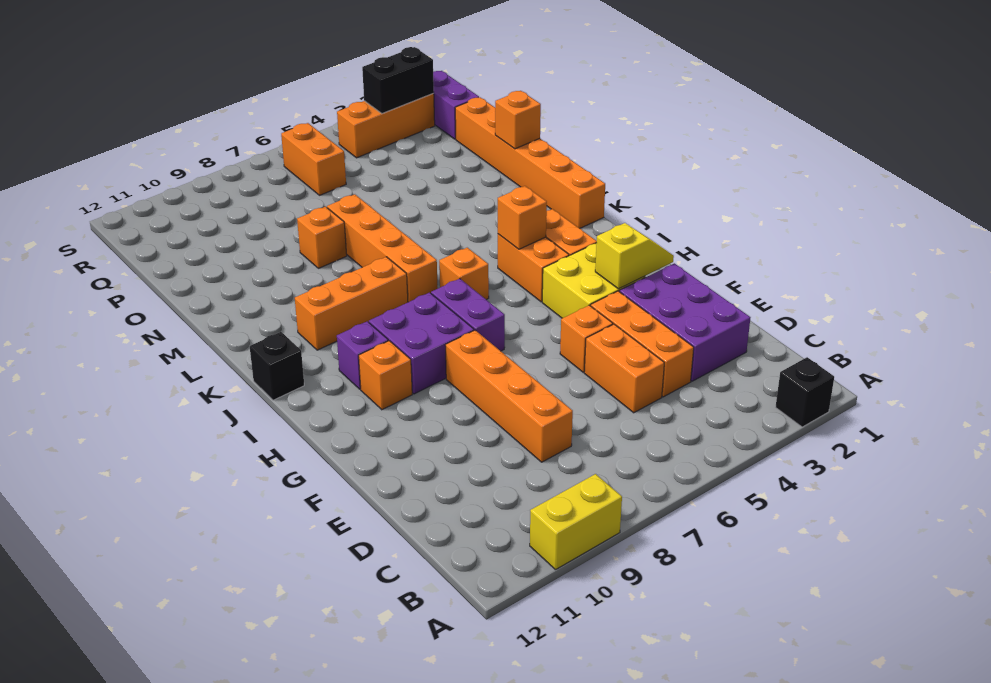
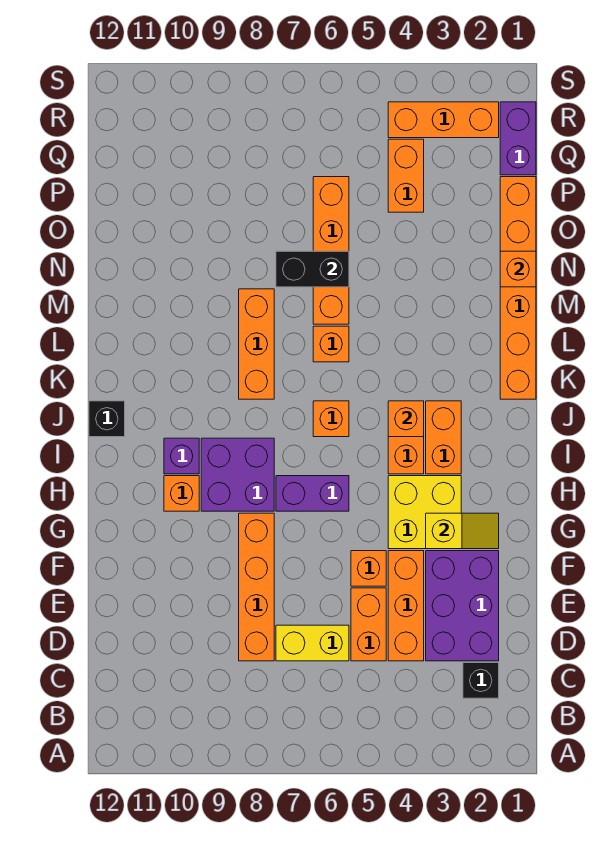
black brick A2 level 1 -> black brick C2 level 1
yellow brick A9:A10 level 1 -> yellow brick D6:D7 level 1
purple brick H7:I7 level 1 -> purple brick H6:H7 level 1
orange brick K7:N7 level 1 -> orange brick M6:P6 level 1
orange brick K8:K10 level 1 -> orange brick K8:M8 level 1
orange brick N8 level 1 -> orange brick L6 level 1
orange brick Q6:R6 level 1 -> orange brick P4:Q4 level 1
black brick R2:R3 level 2 -> black brick N6:N7 level 2

